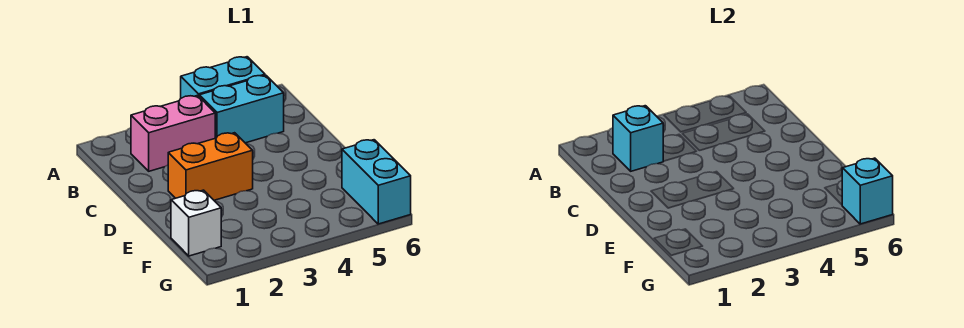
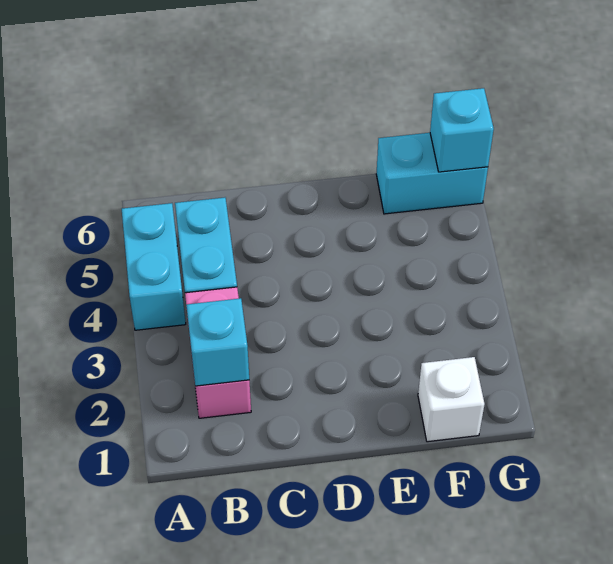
orange brick D2:D3 level 1 -> none

